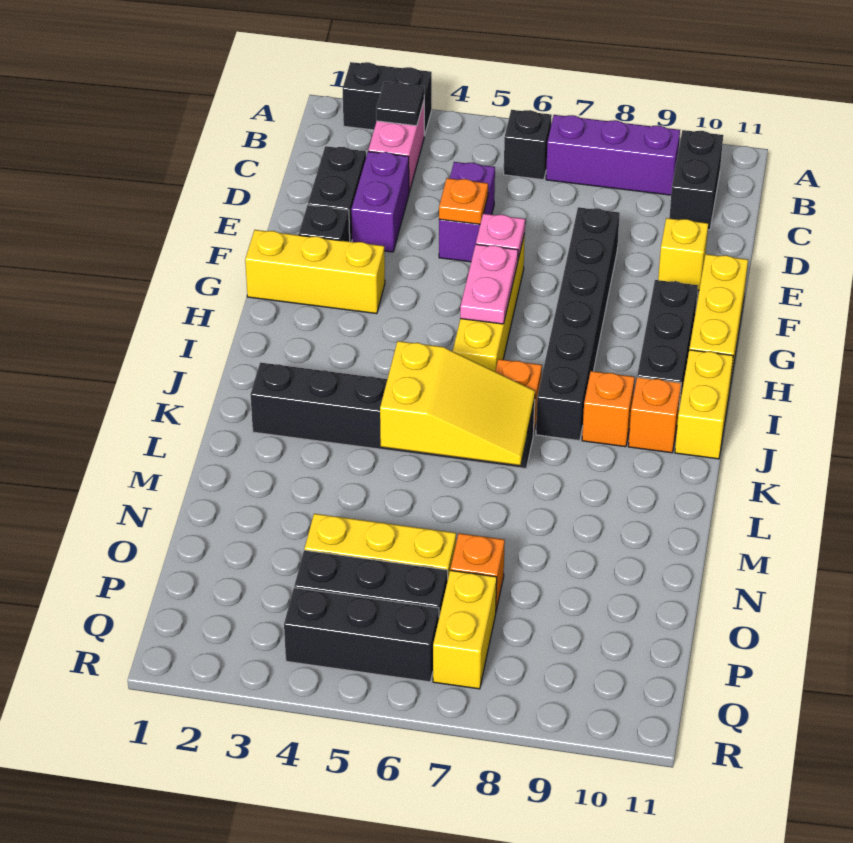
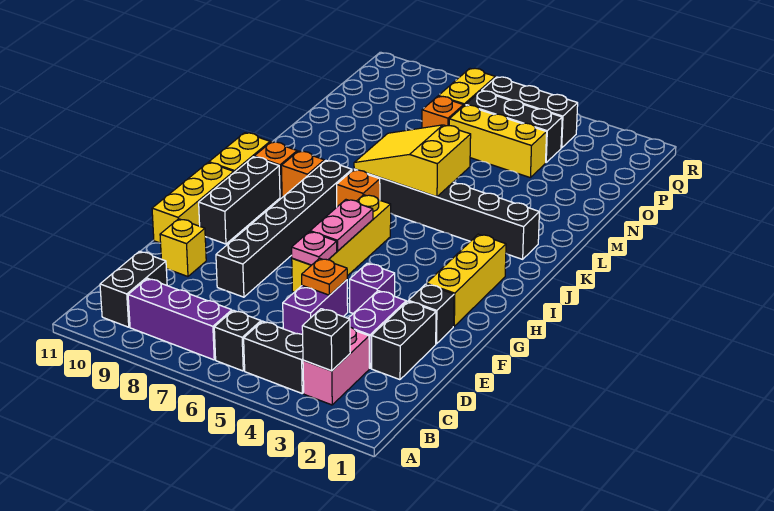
black brick A2:A3 level 1 -> black brick B4:B5 level 1
black tile B3 level 2 -> black brick B3 level 2
none -> purple brick F4 level 1
yellow brick G1:G3 level 1 -> yellow brick G2:I2 level 1

